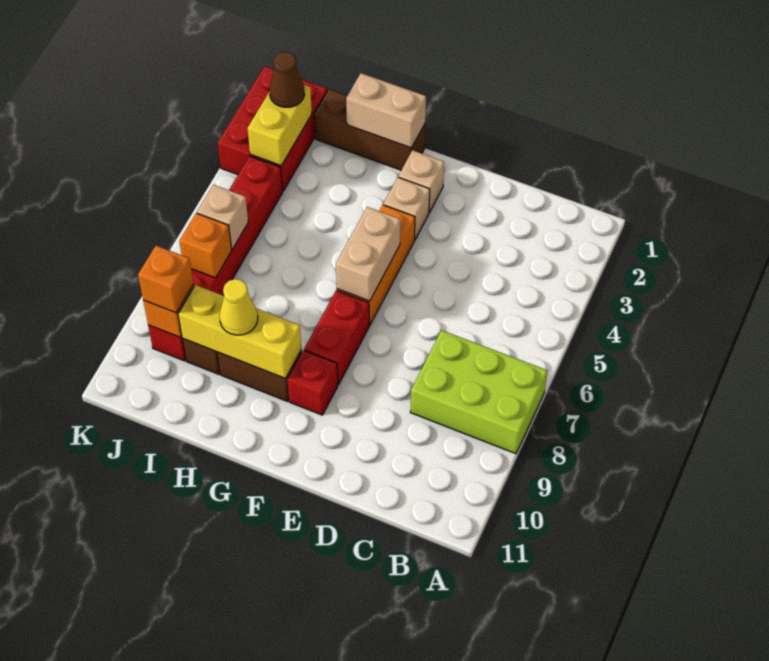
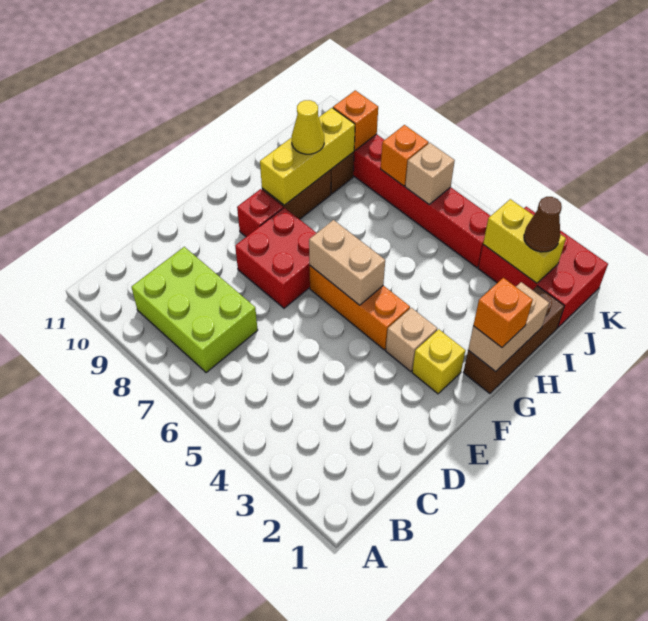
lime brick A7:C8 level 1 -> lime brick B7:C9 level 1
tan brick F2 level 1 -> yellow brick F2 level 1
red brick F7:F8 level 1 -> red brick E7:F8 level 1
orange brick J9 level 3 -> orange brick G1 level 3

